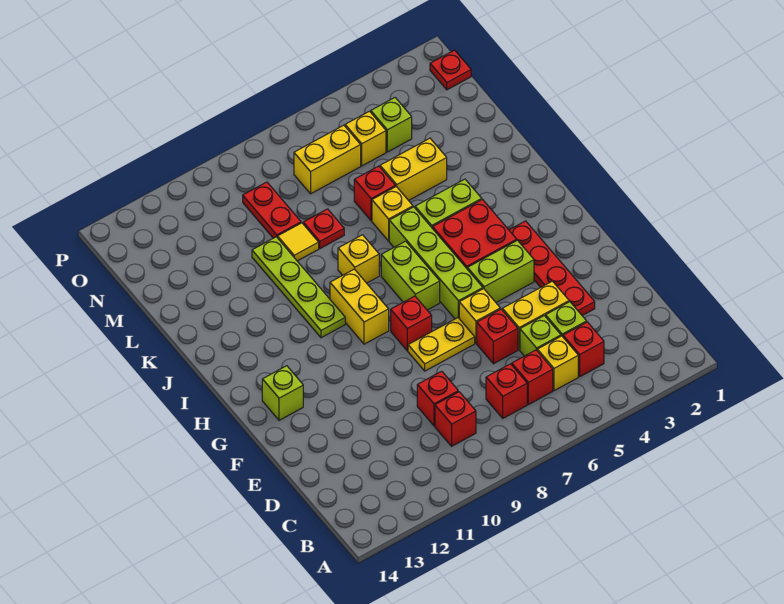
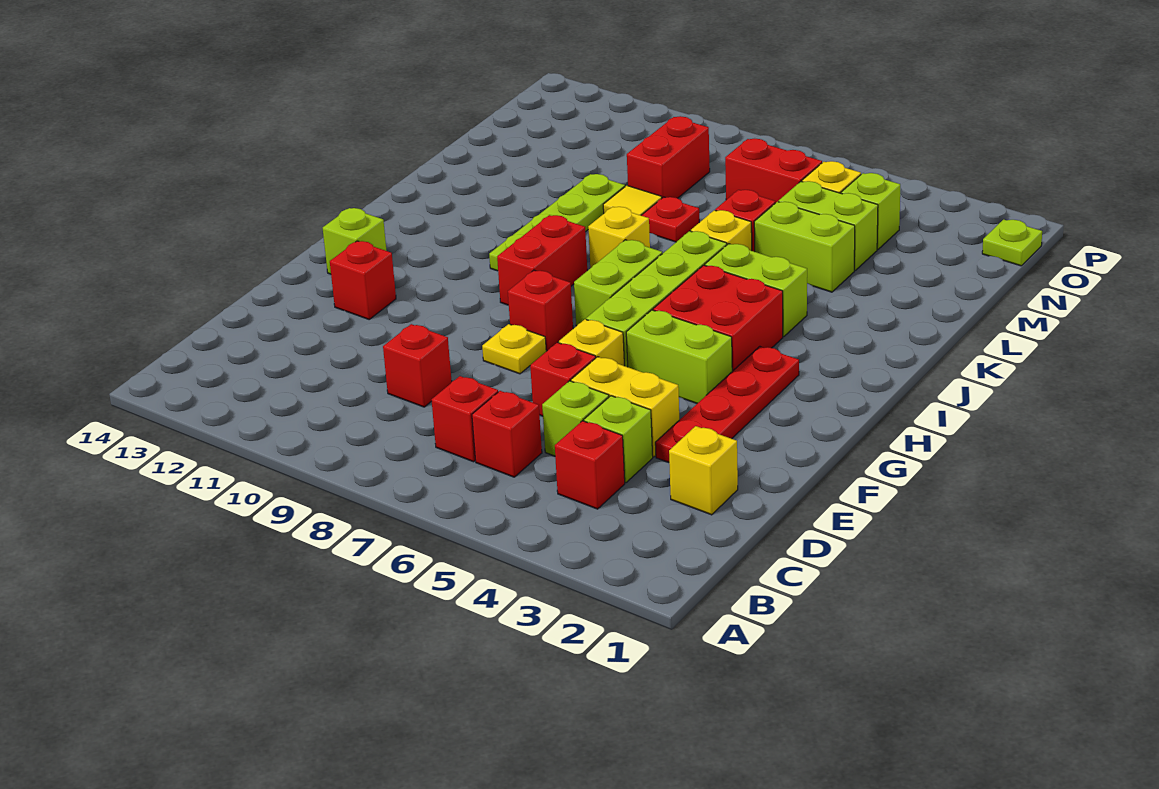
yellow brick C5 level 1 -> yellow brick D2 level 1
red brick C9 level 1 -> red brick F12 level 1
yellow plate F7:F8 level 1 -> yellow plate F8 level 1
yellow brick H9:I9 level 1 -> red brick H9:I9 level 1
yellow brick L4:L5 level 1 -> lime brick L4:L5 level 1
none -> lime brick M4:M5 level 1
red plate M9:N9 level 1 -> red brick M9:N9 level 1
yellow brick N6:N7 level 1 -> red brick N6:N7 level 1
red plate O1 level 1 -> lime plate O1 level 1

